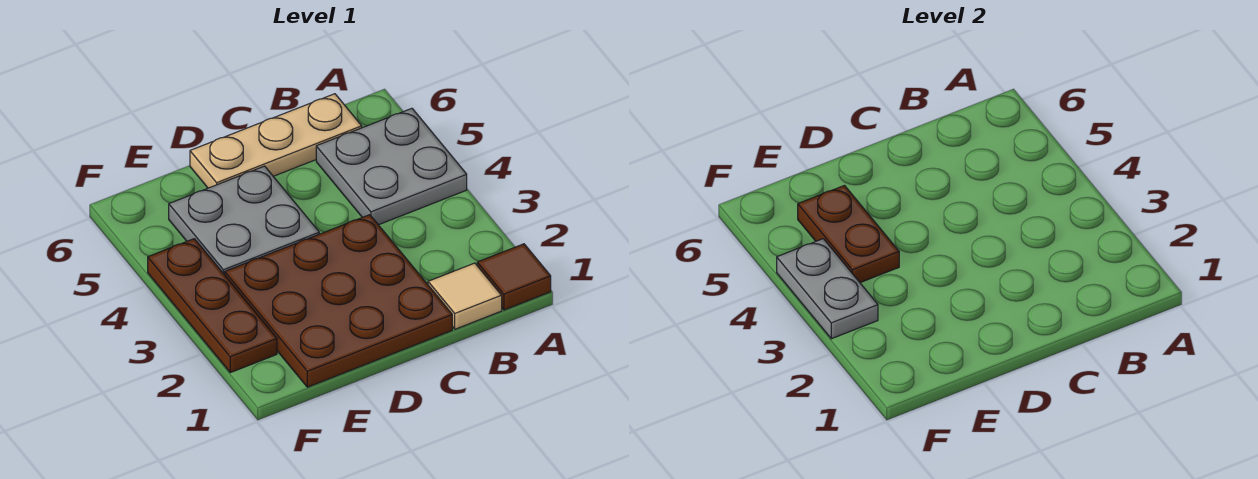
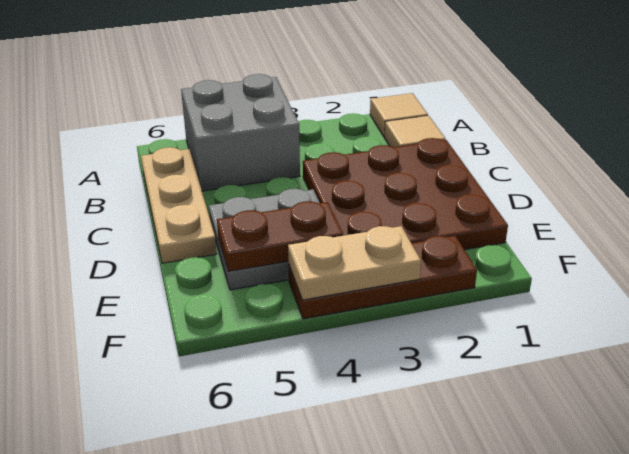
brown tile A1 level 1 -> tan tile A1 level 1
grey plate A4:B5 level 1 -> grey brick A4:B5 level 1
grey plate F3:F4 level 2 -> tan plate F3:F4 level 2

